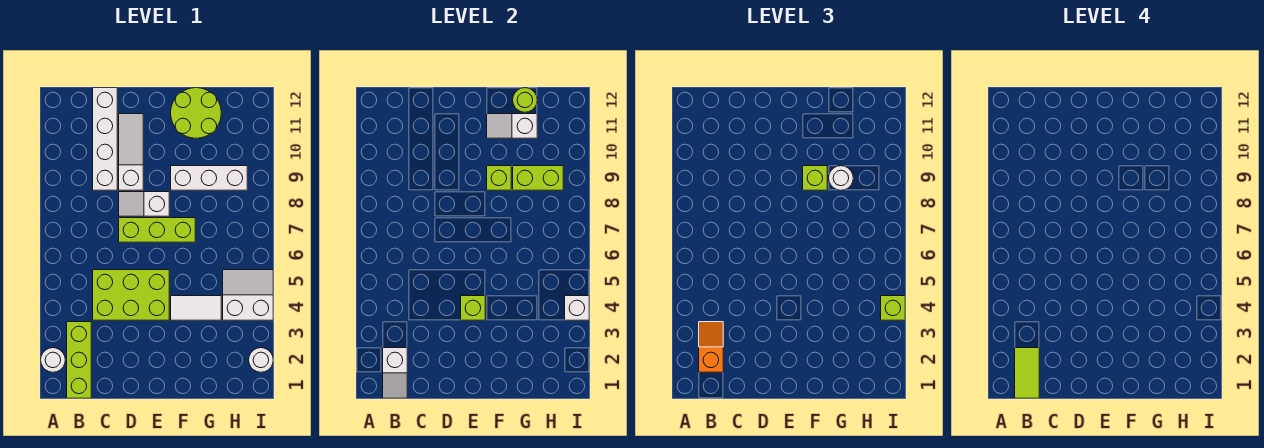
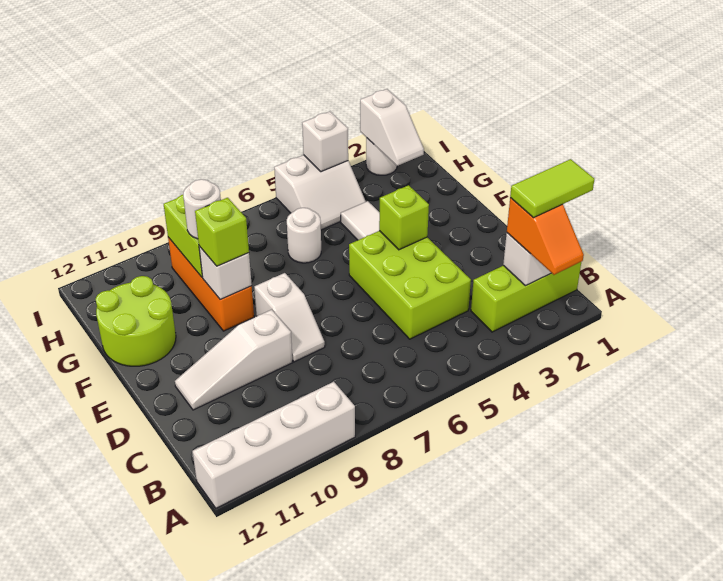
white round brick A2 level 1 -> white round brick G6 level 1
orange slope B2:B3 level 3 top 2 -> orange slope A2:B2 level 3 top B
white brick C9:C12 level 1 -> white brick A9:A12 level 1
lime brick D7:F7 level 1 -> none
white brick F9:H9 level 1 -> orange brick F9:H9 level 1
lime brick F9 level 2 -> white brick F9 level 2
white slope F11:G11 level 2 top G -> white slope H2:I2 level 2 top I
lime round brick G12 level 2 -> none
white slope H4:I5 level 1 top 4 -> white slope H4:I5 level 1 top I
lime brick I4 level 3 -> none

